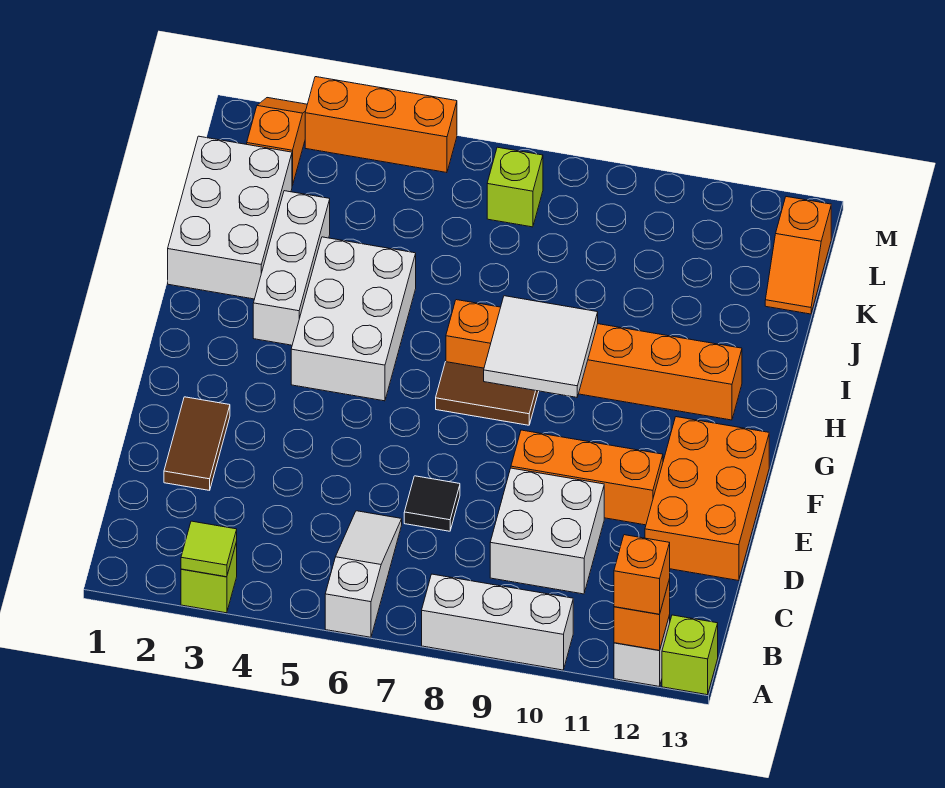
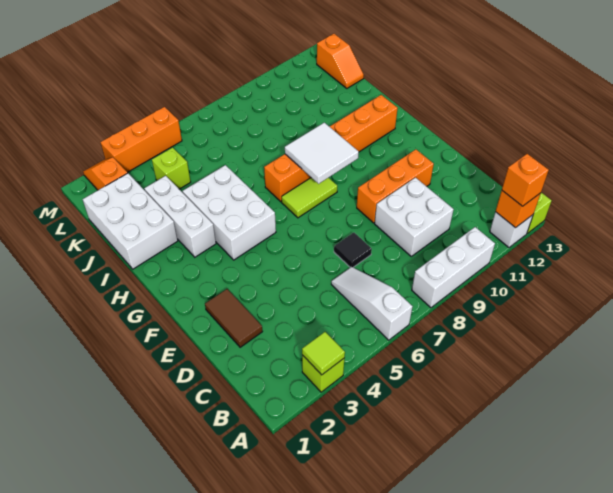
orange brick D12:F13 level 1 -> none
brown tile G7:G8 level 1 -> lime tile G7:G8 level 1
lime brick L7 level 1 -> lime brick K4 level 1

